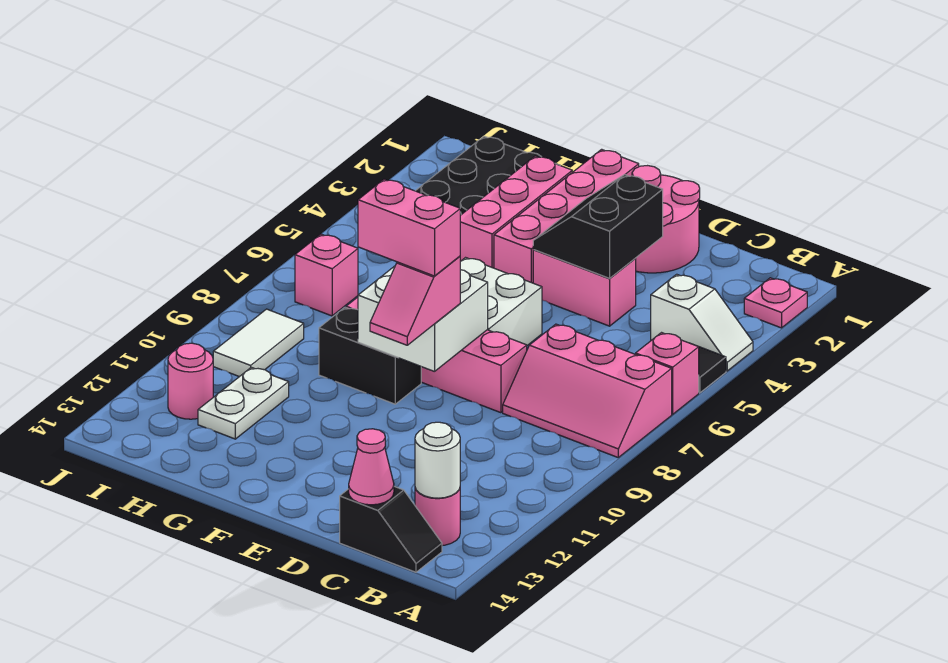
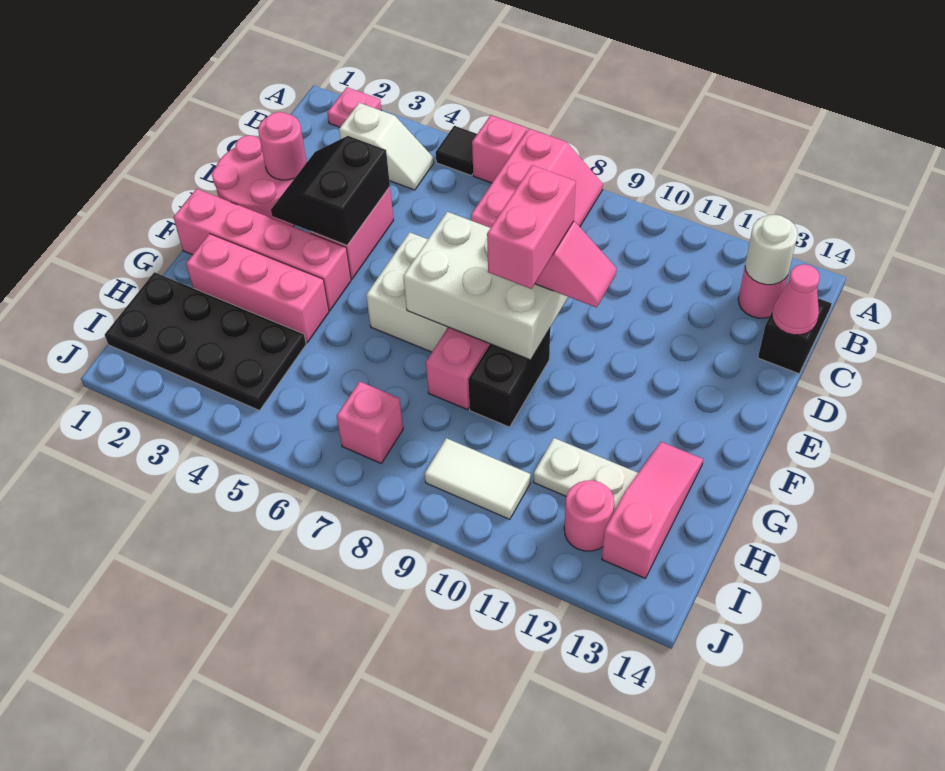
white slope A4:B4 level 1 top B -> white slope B3:B4 level 1 top 3
none -> pink round brick D2 level 2
black slope D3:E4 level 2 top D -> black slope D3:E4 level 2 top 4
white brick E8:F9 level 2 -> white brick E7:F9 level 2
none -> pink slope G13:I13 level 1 top I

